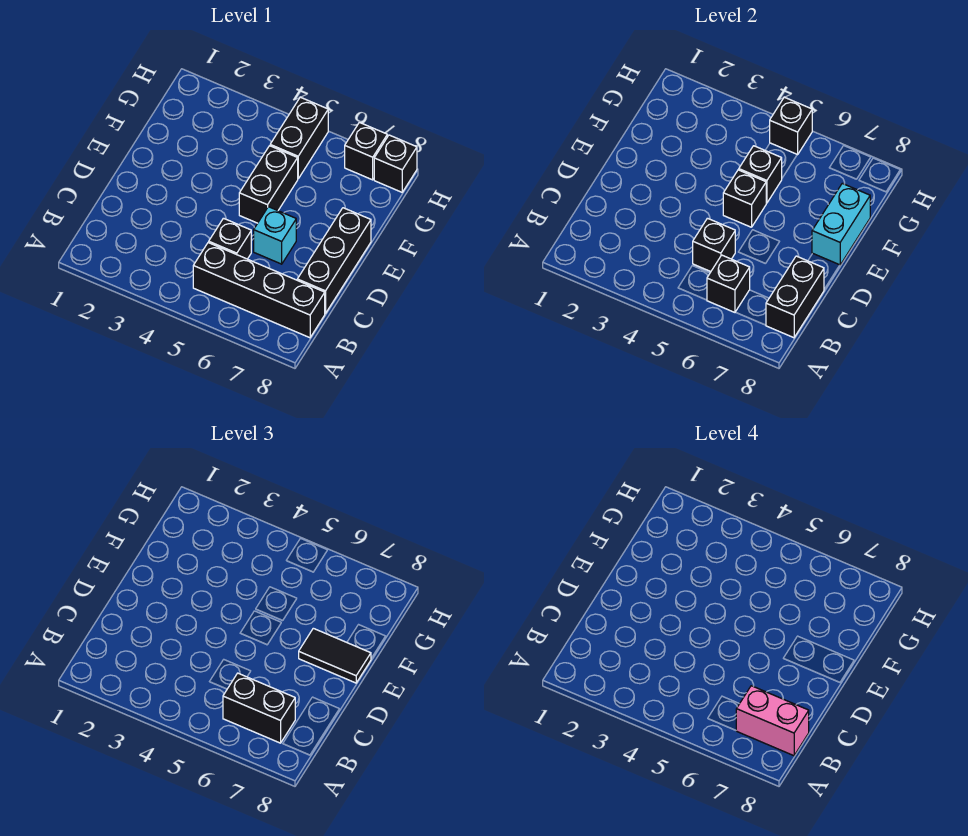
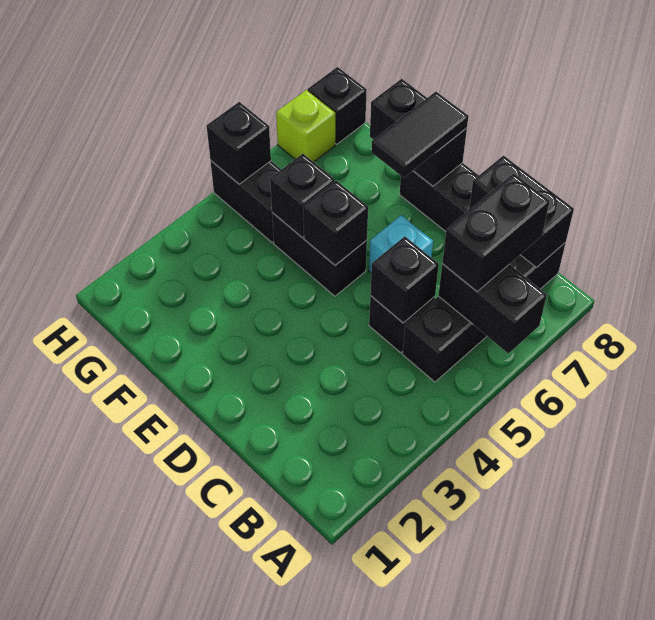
black brick B6 level 2 -> black brick A6:B6 level 2
pink brick B7:B8 level 4 -> none
cyan brick E8:F8 level 2 -> black brick E8:F8 level 2
black brick H7 level 1 -> lime brick H7 level 1

